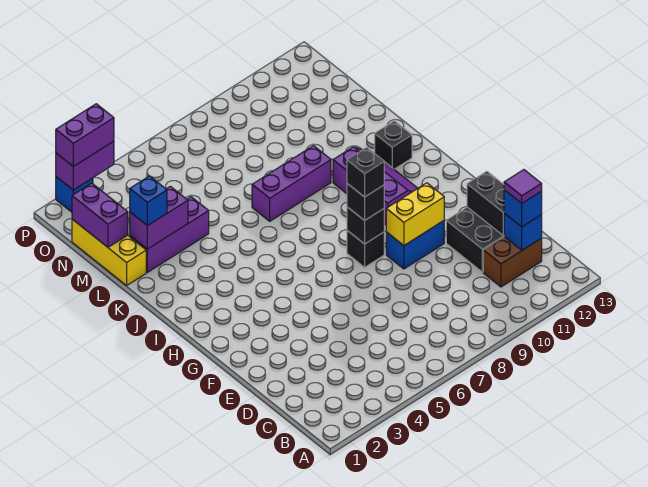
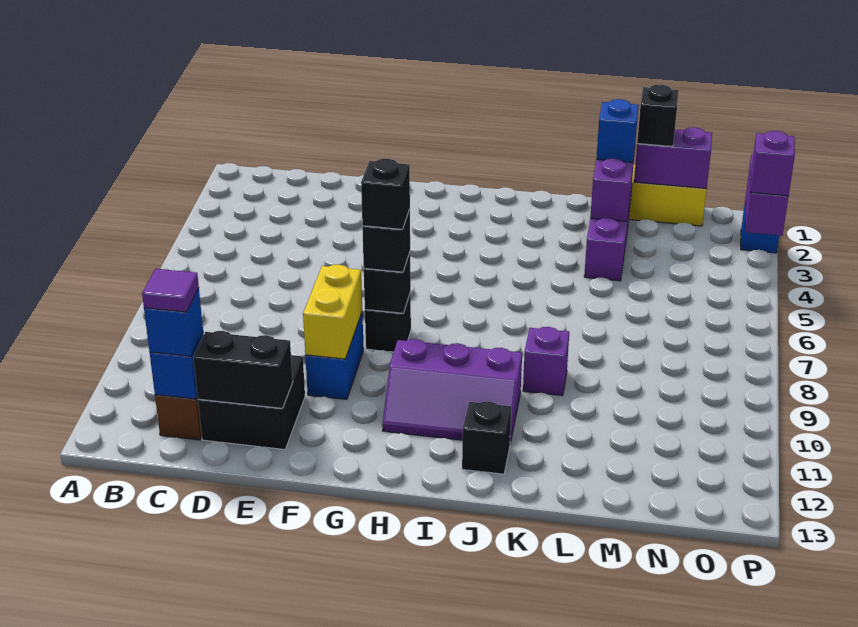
purple brick K7:K9 level 1 -> purple brick K9 level 1
none -> black brick M1 level 3
purple brick P2:P3 level 3 -> purple brick P3 level 3

